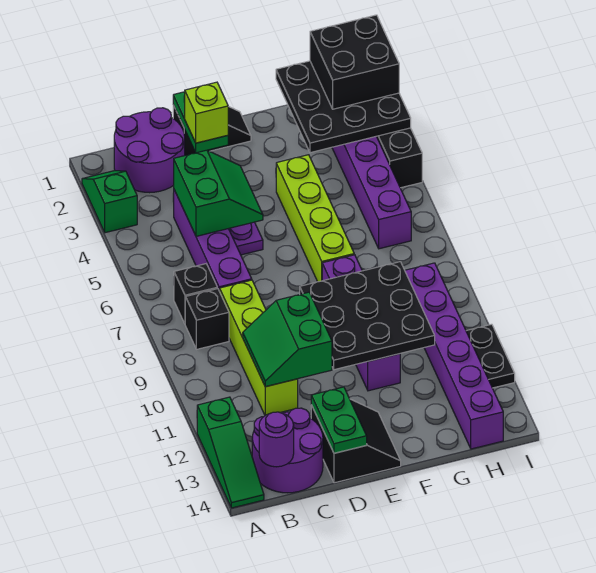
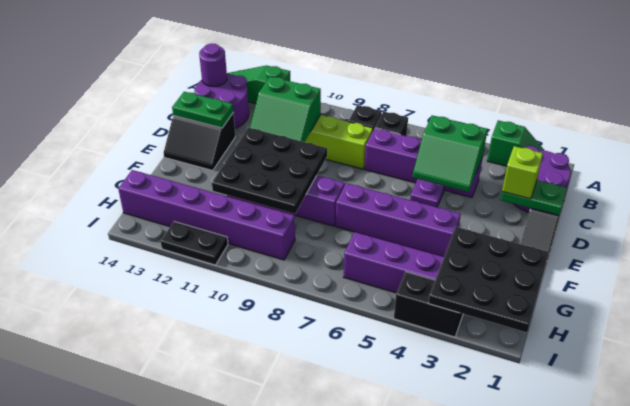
green slope C10:D11 level 2 top D -> green slope C10:D11 level 2 top C
lime brick F4:F7 level 1 -> purple brick F4:F7 level 1
black brick H1:I2 level 3 -> none

